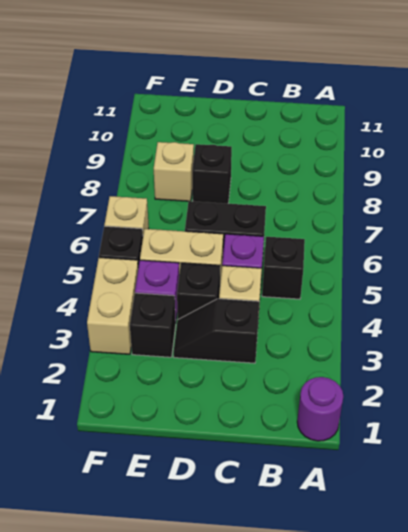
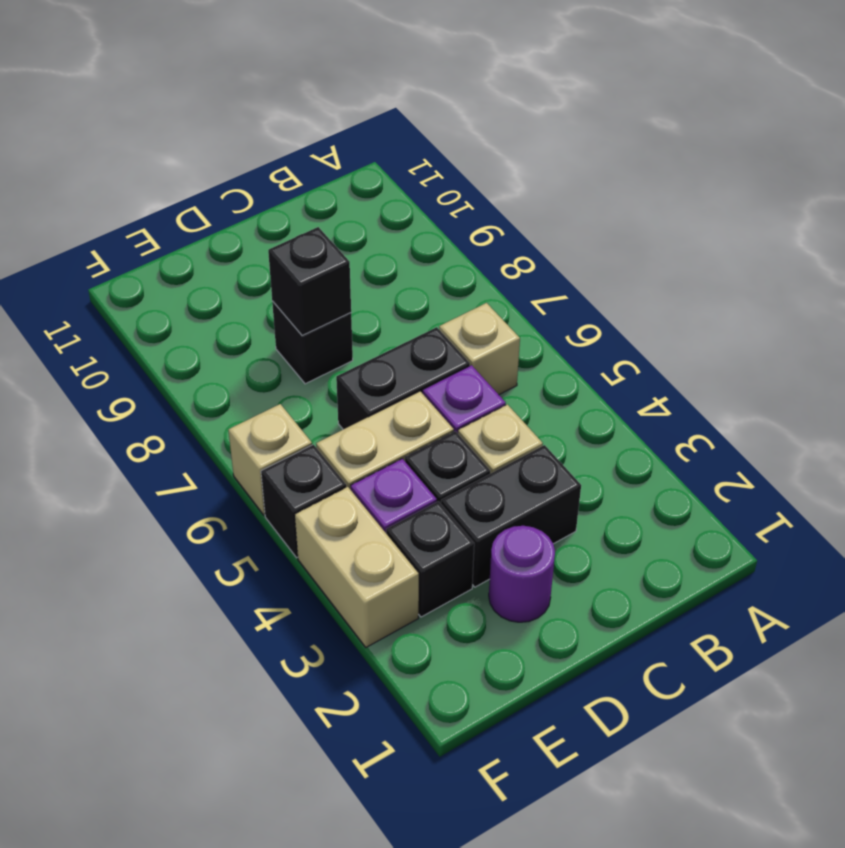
purple round brick A1 level 1 -> purple round brick D2 level 1
black brick B5 level 1 -> black brick D8 level 2
black slope C3:D3 level 1 top C -> black brick C3:D3 level 1
tan brick E8 level 1 -> tan brick B6 level 1

